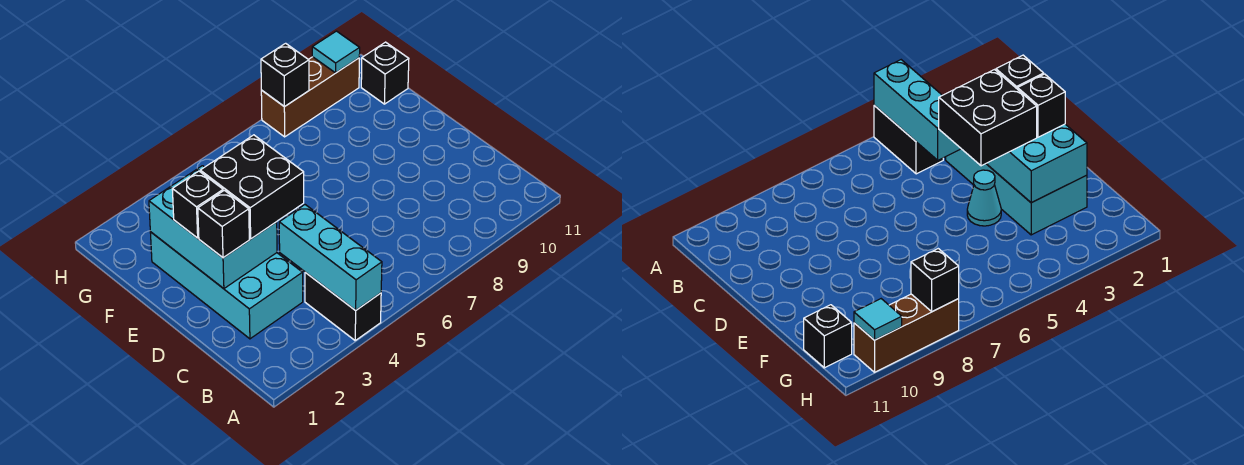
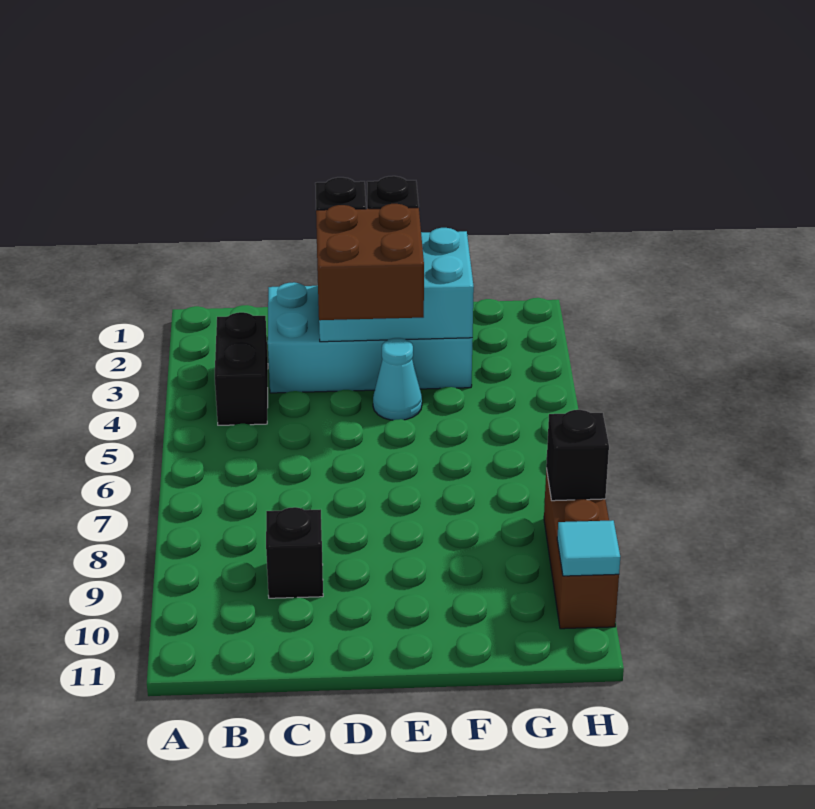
black brick A4:B4 level 1 -> black brick B3:B4 level 1
cyan brick A4:C4 level 2 -> none
black brick D3:E4 level 3 -> brown brick D3:E4 level 3
black brick G11 level 1 -> black brick C9 level 1

